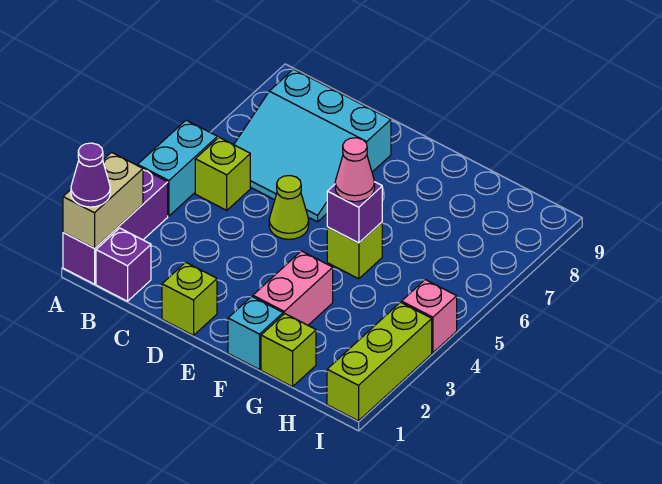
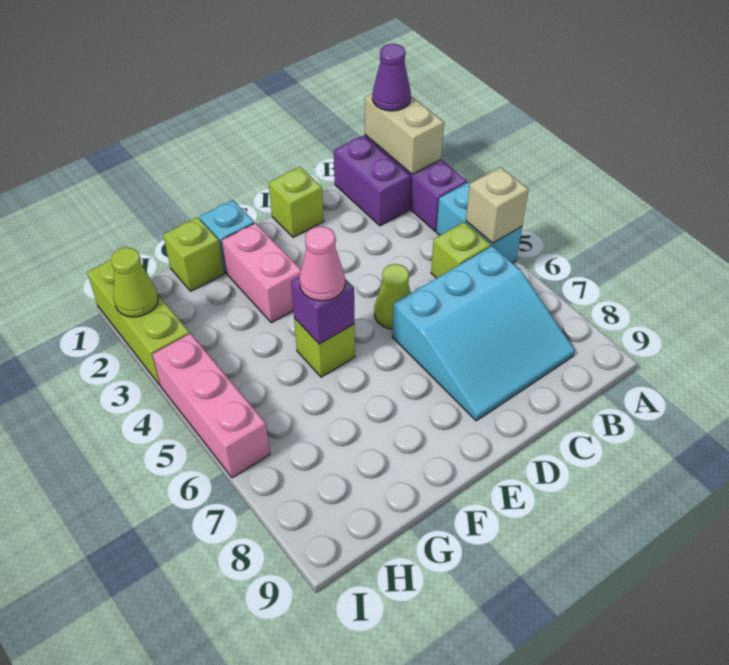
none -> tan brick A5 level 2
purple brick B1 level 1 -> purple brick B1:B2 level 1
cyan slope B6:D8 level 1 top 8 -> cyan slope B6:D8 level 1 top 6
none -> lime cone I2 level 2
pink brick I4 level 1 -> pink brick I4:I6 level 1

